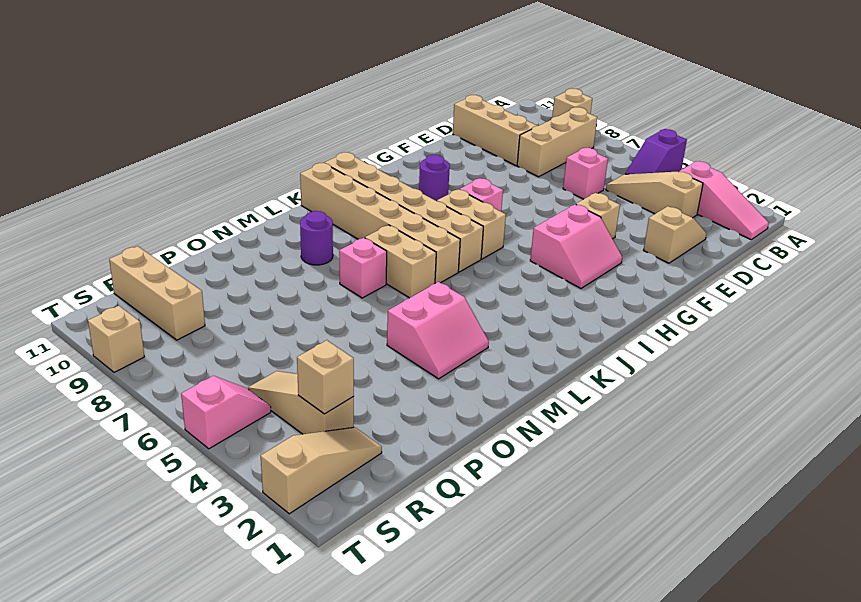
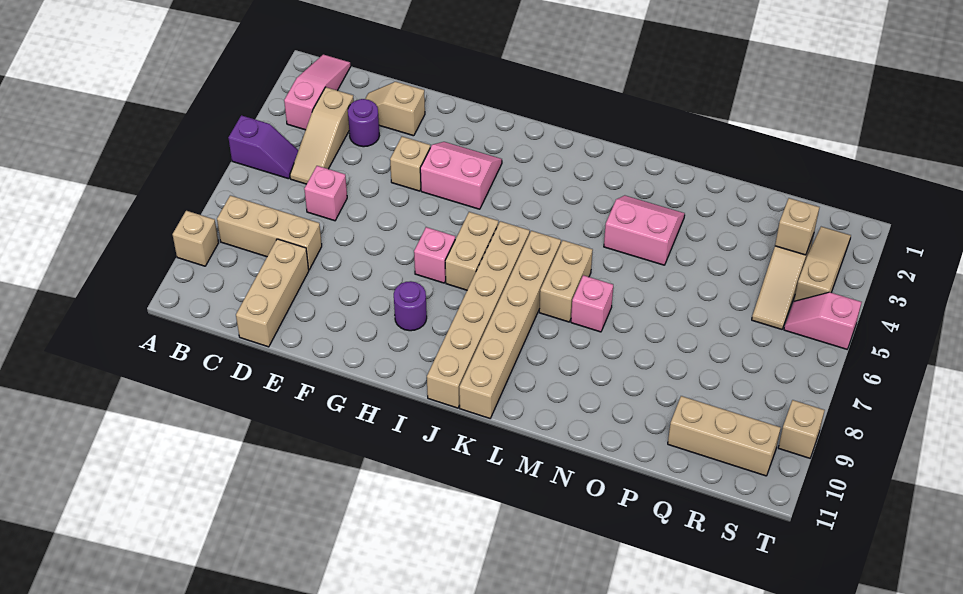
purple round brick M9 level 1 -> purple round brick D3 level 1
tan slope R2:T2 level 1 top T -> tan slope S2:S4 level 1 top 4
tan brick R9:R11 level 1 -> tan brick Q10:S10 level 1

